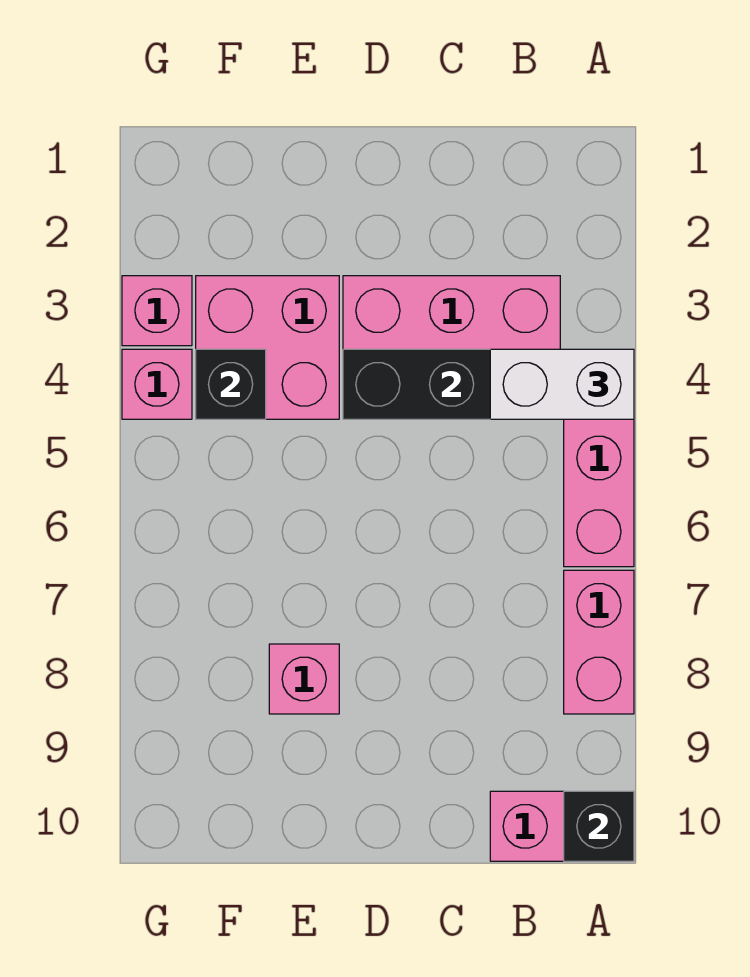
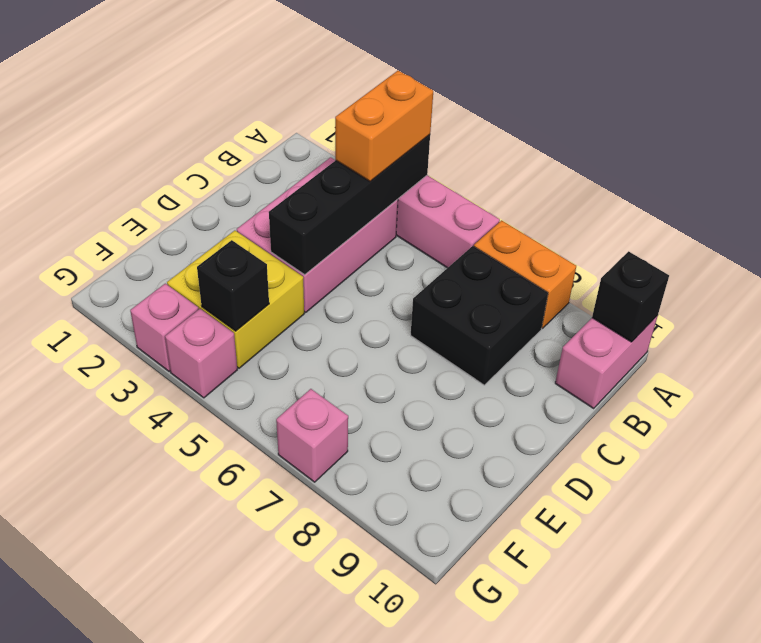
white brick A4:B4 level 3 -> orange brick A4:B4 level 3
pink brick A7:A8 level 1 -> orange brick A7:A8 level 1
none -> black brick B7:C8 level 1
pink brick E3:F4 level 1 -> yellow brick E3:F4 level 1
pink brick E8 level 1 -> pink brick G7 level 1

